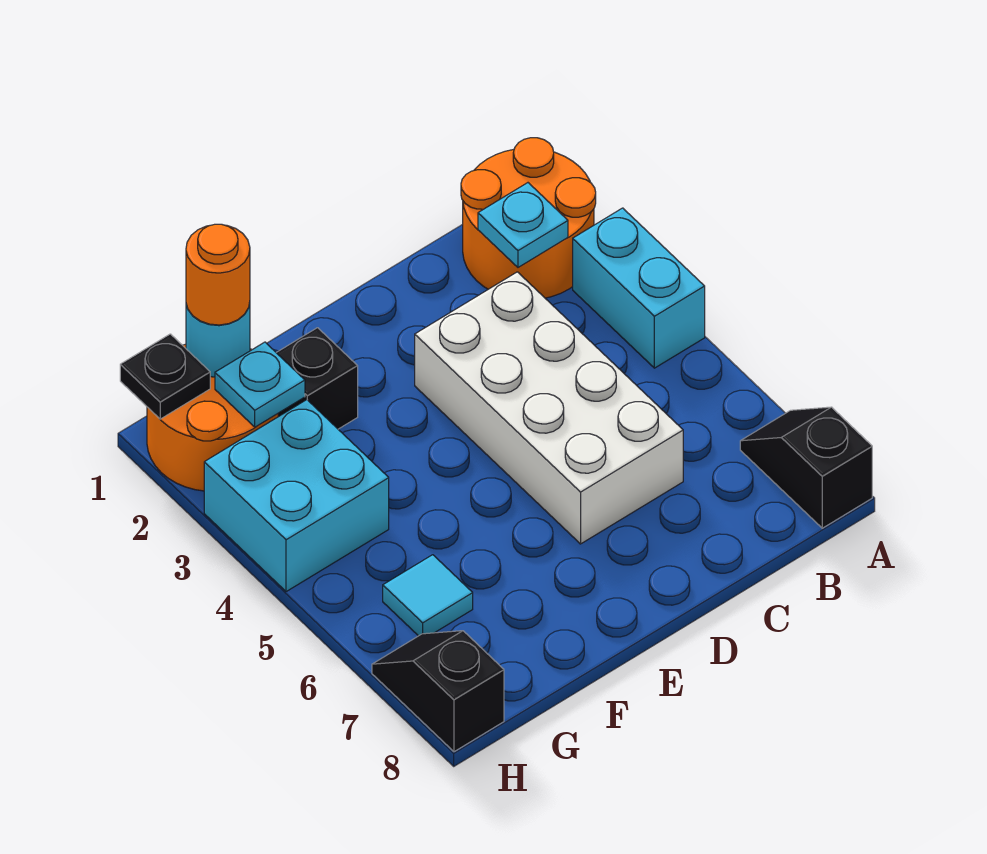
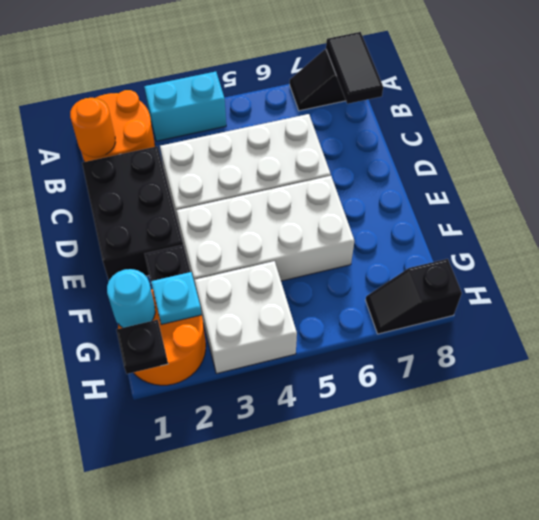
none -> black tile A8:B8 level 2
cyan plate B2 level 2 -> none
none -> black brick C1:E2 level 1
none -> white brick E3:F6 level 1
orange round brick G1 level 3 -> orange round brick B1 level 2
cyan brick G3:H4 level 1 -> white brick G3:H4 level 1
cyan tile G6 level 1 -> none

